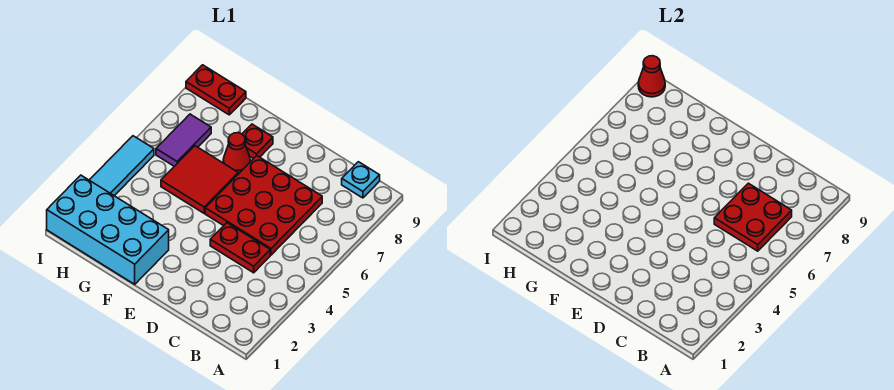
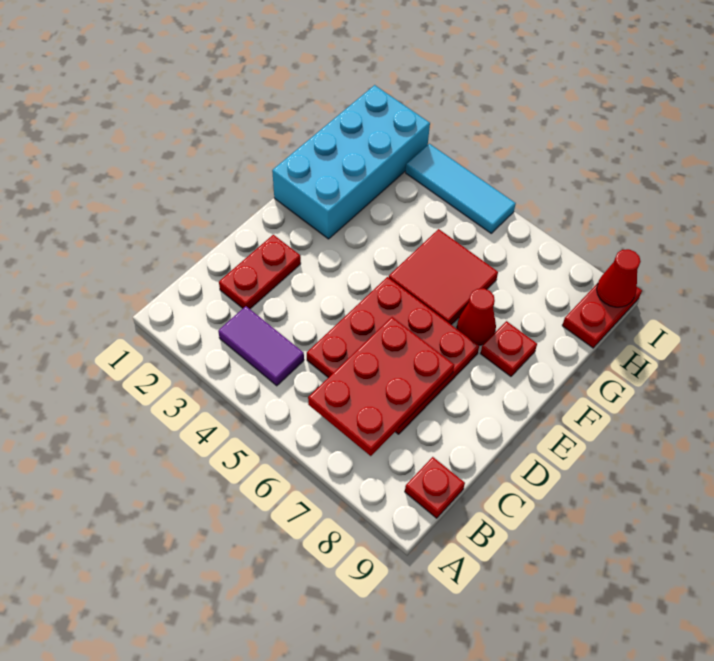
red plate B6:C7 level 2 -> red plate B6:D7 level 2
cyan plate B9 level 1 -> red plate B9 level 1
red plate C4:D4 level 1 -> red plate C2:D2 level 1
purple tile H6:H7 level 1 -> purple tile B3:B4 level 1

